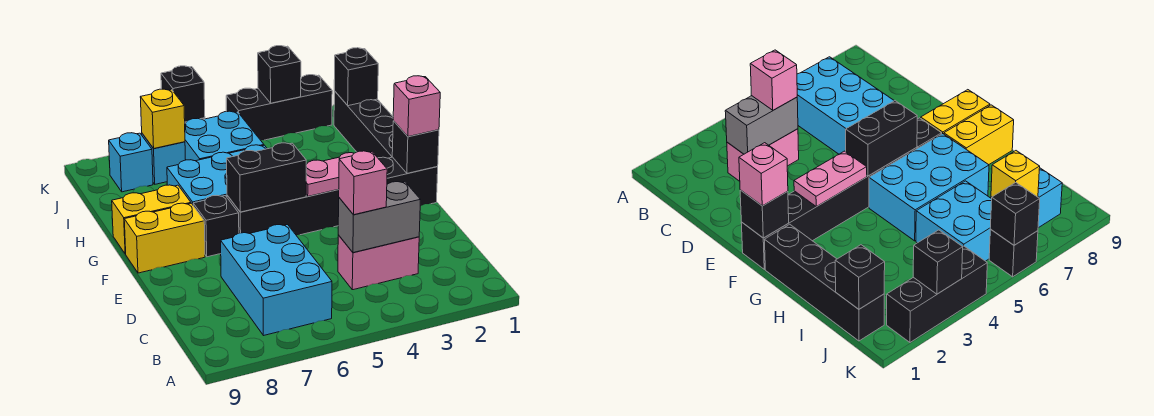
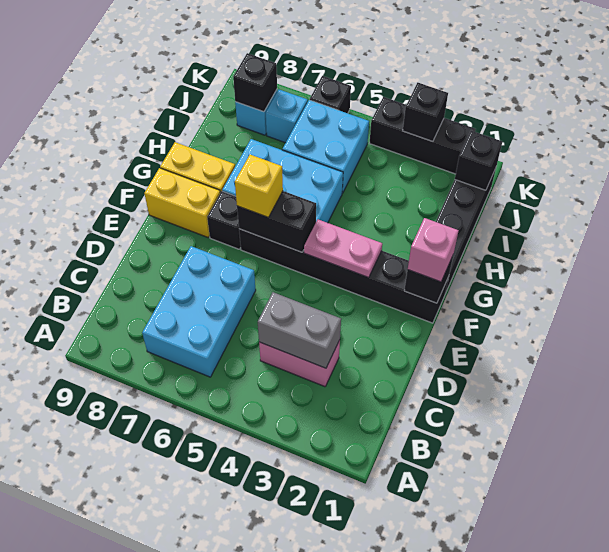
pink brick C4 level 3 -> none
yellow brick J7 level 2 -> yellow brick F6 level 3
black brick K6 level 2 -> black brick J8 level 2

